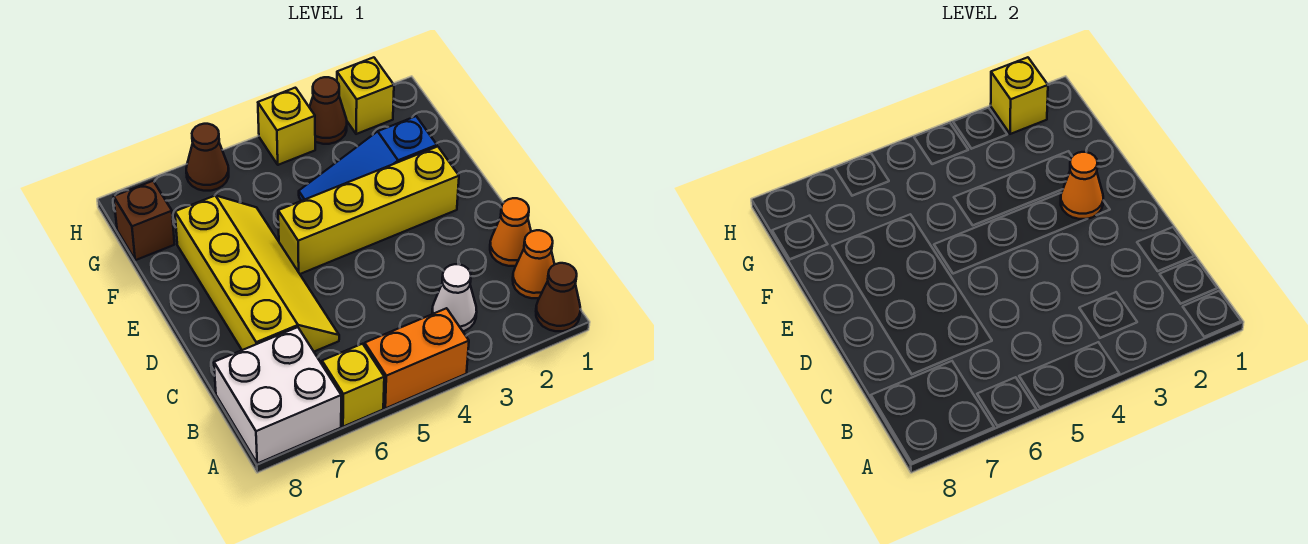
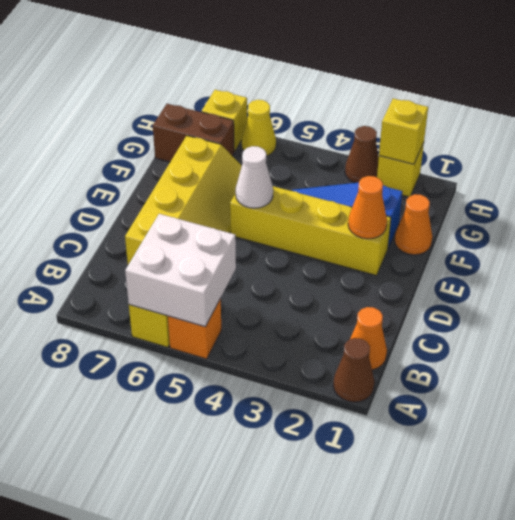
orange brick A4:A5 level 1 -> orange brick A5 level 1
white brick A7:B8 level 1 -> white brick A5:B6 level 2
white cone B3 level 1 -> white cone E5 level 2
orange cone C1 level 1 -> orange cone F1 level 1
brown brick G8 level 1 -> brown brick G7:G8 level 1
yellow brick H4 level 1 -> yellow brick H7 level 1
brown cone H6 level 1 -> yellow cone H6 level 1

